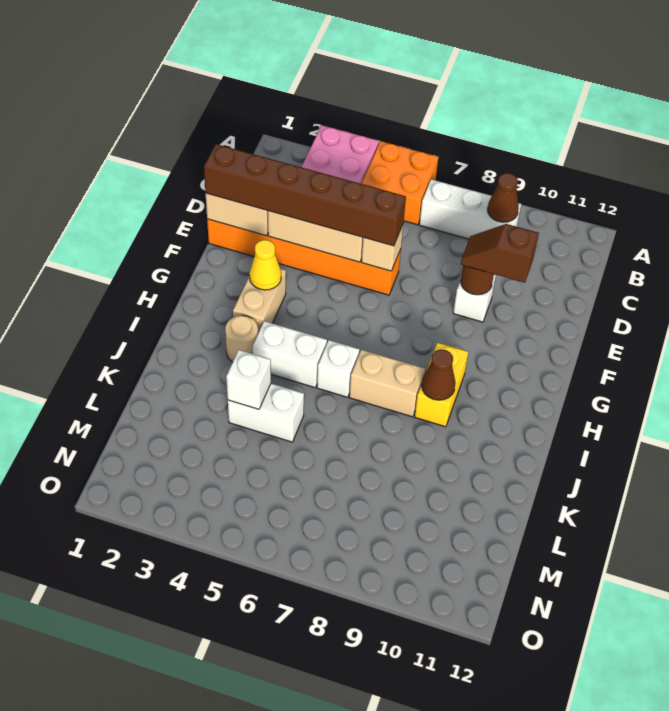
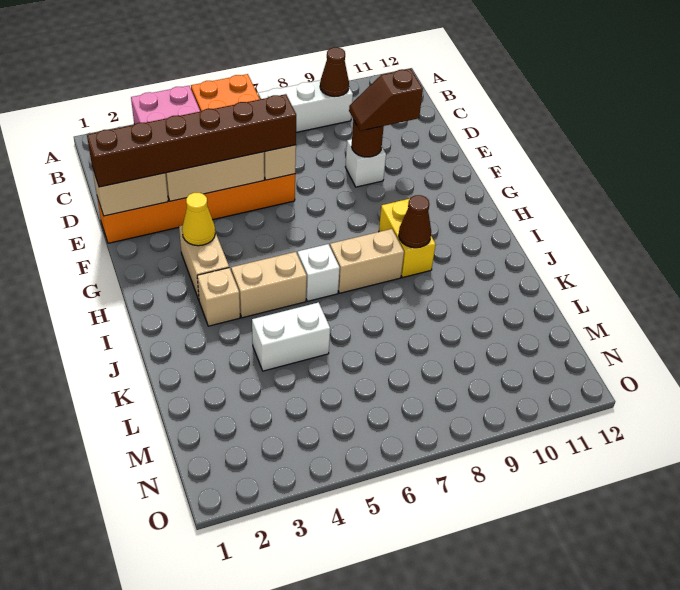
tan round brick I3 level 1 -> tan brick I3 level 1
white brick I4:I5 level 1 -> tan brick I4:I5 level 1
white brick K4 level 2 -> none

